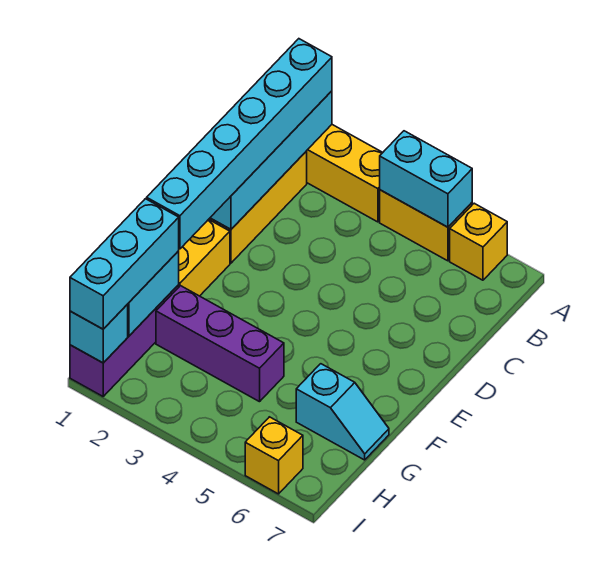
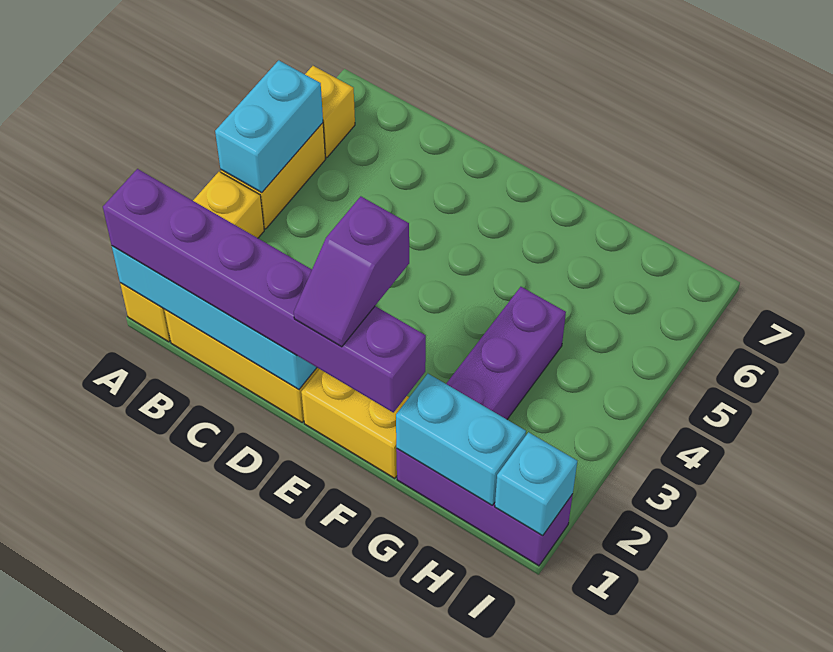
cyan brick A1:F1 level 3 -> purple brick A1:F1 level 3
none -> purple slope E1:E2 level 4 top 2
cyan brick G1:I1 level 3 -> none
cyan slope G6:G7 level 1 top 6 -> none
yellow brick I6 level 1 -> none

